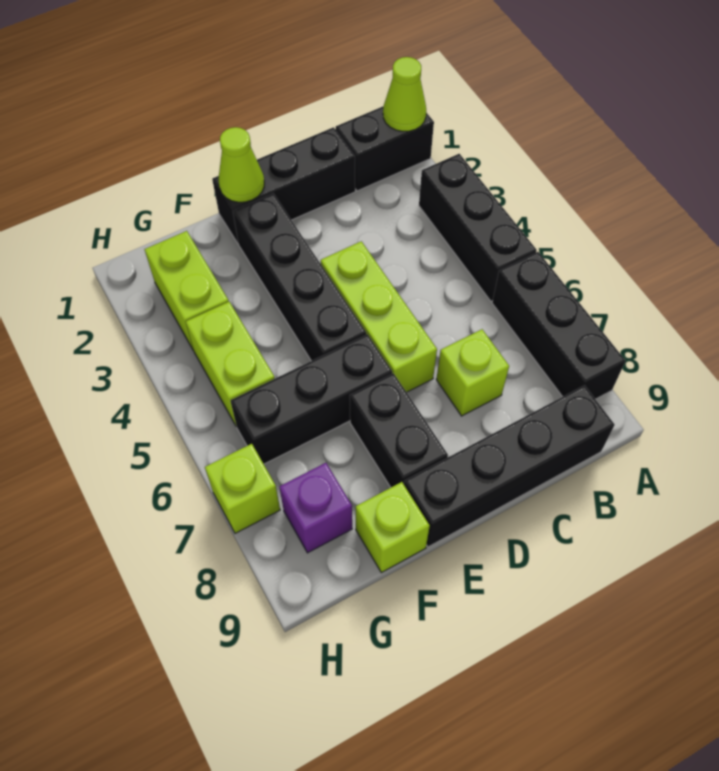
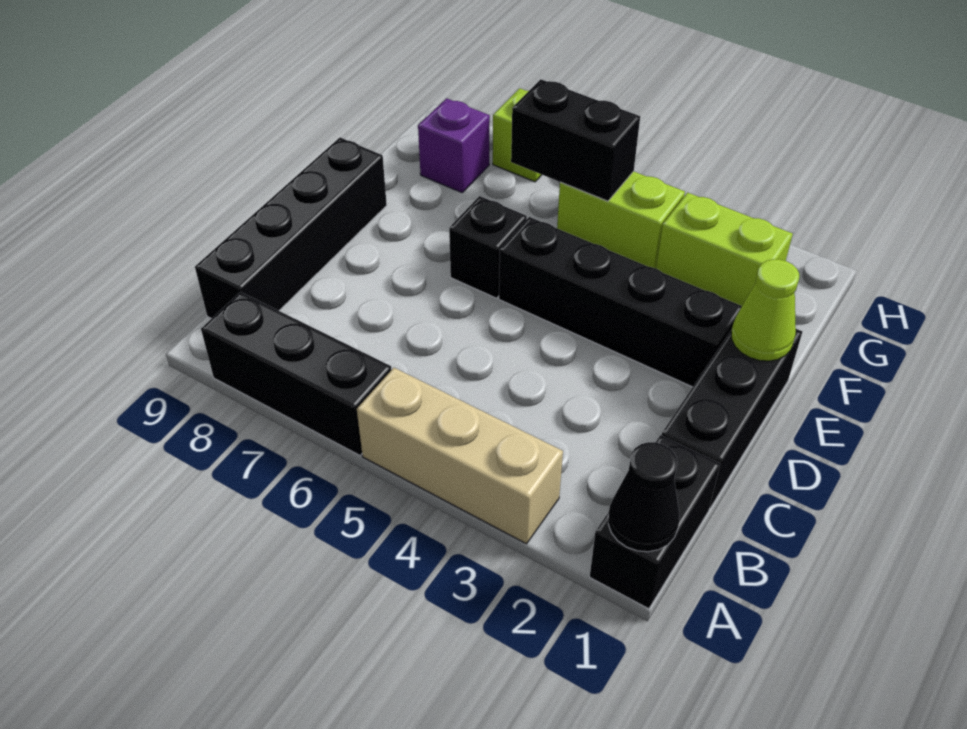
lime cone A1 level 2 -> black cone A1 level 2
black brick A3:A5 level 1 -> tan brick A3:A5 level 1
lime brick C7 level 1 -> none
lime brick D4:D6 level 1 -> none
black brick E6:G6 level 1 -> black brick E6 level 1
black brick E7:E8 level 1 -> black brick G5:G6 level 2
lime brick F9 level 1 -> none

